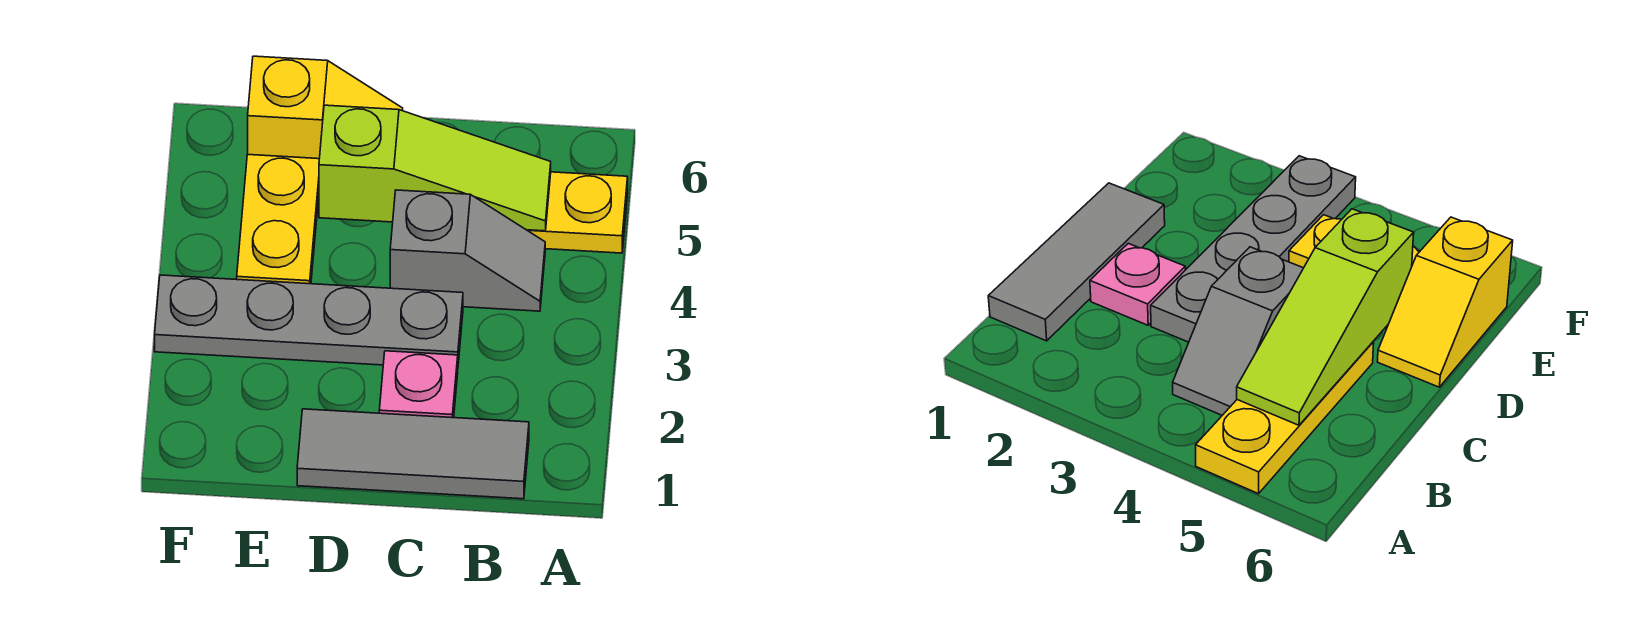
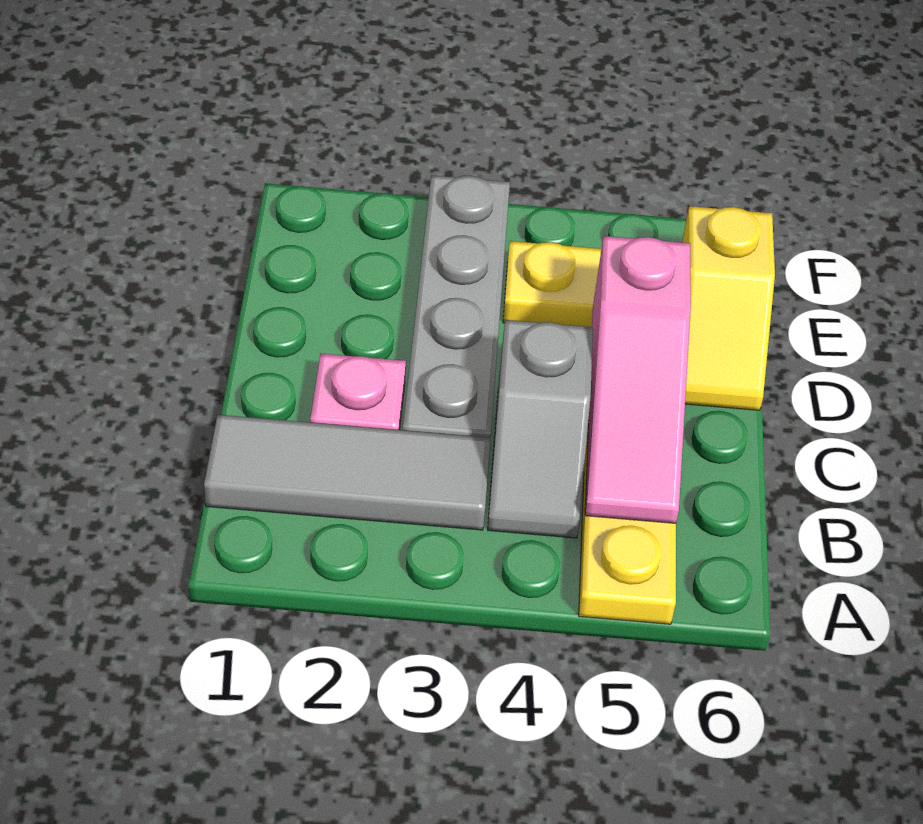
grey tile B1:D1 level 1 -> grey tile B1:B3 level 1
lime slope B5:D5 level 2 top D -> pink slope B5:D5 level 2 top D

